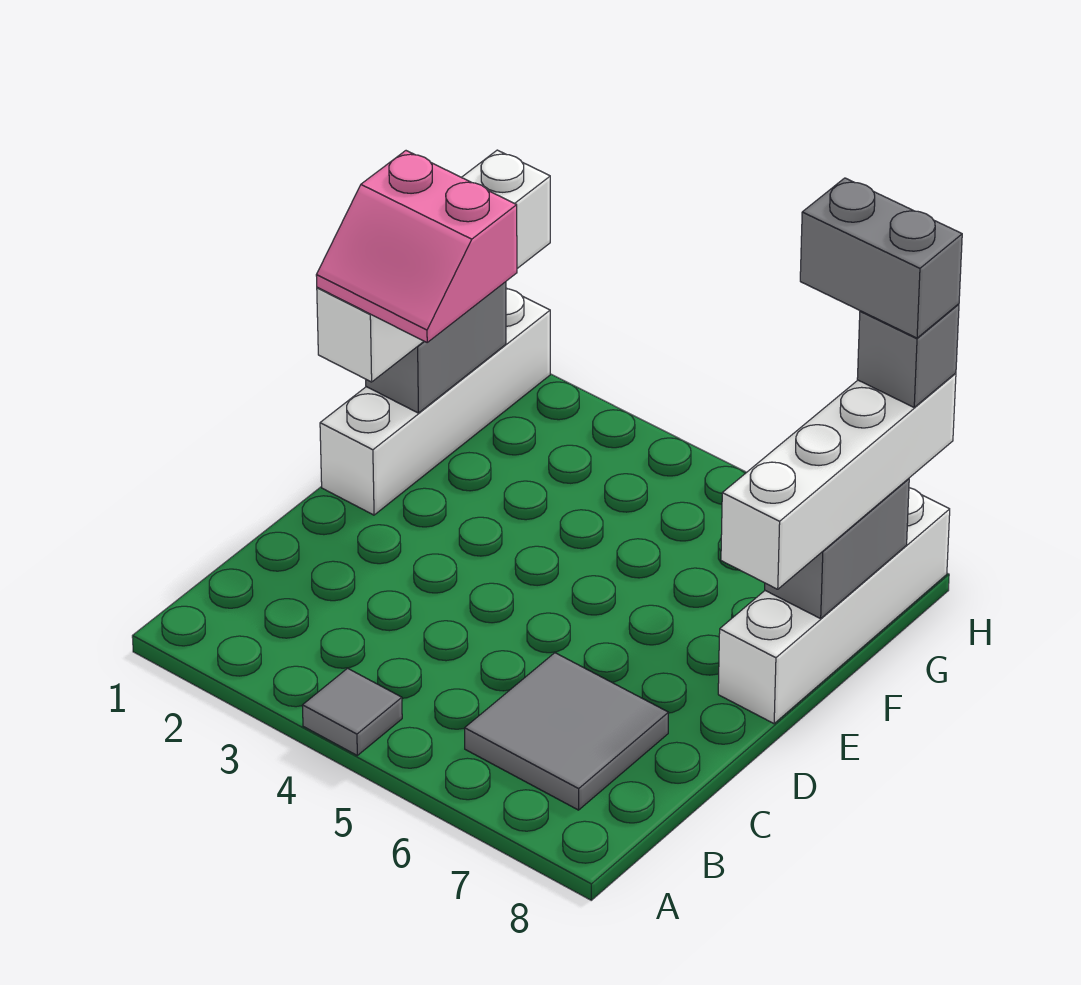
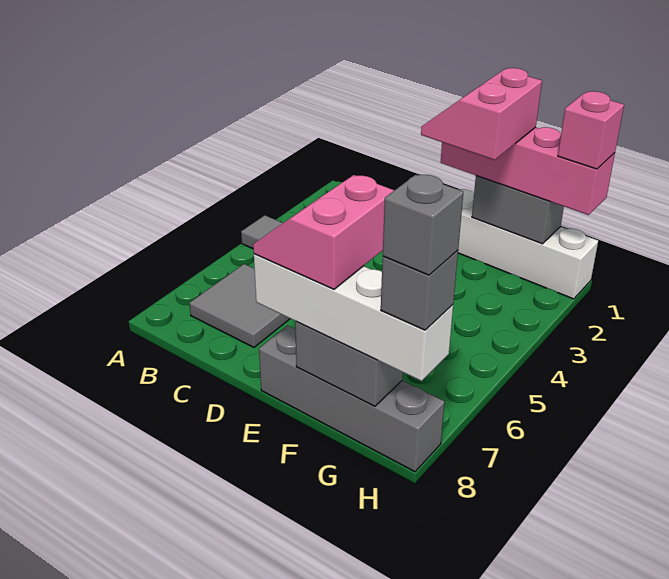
white brick E1:H1 level 3 -> pink brick E1:H1 level 3
none -> pink slope E7:F8 level 4 top F
white brick E8:H8 level 1 -> grey brick E8:H8 level 1
none -> pink brick H1 level 4
grey brick H7:H8 level 5 -> grey brick H8 level 5

